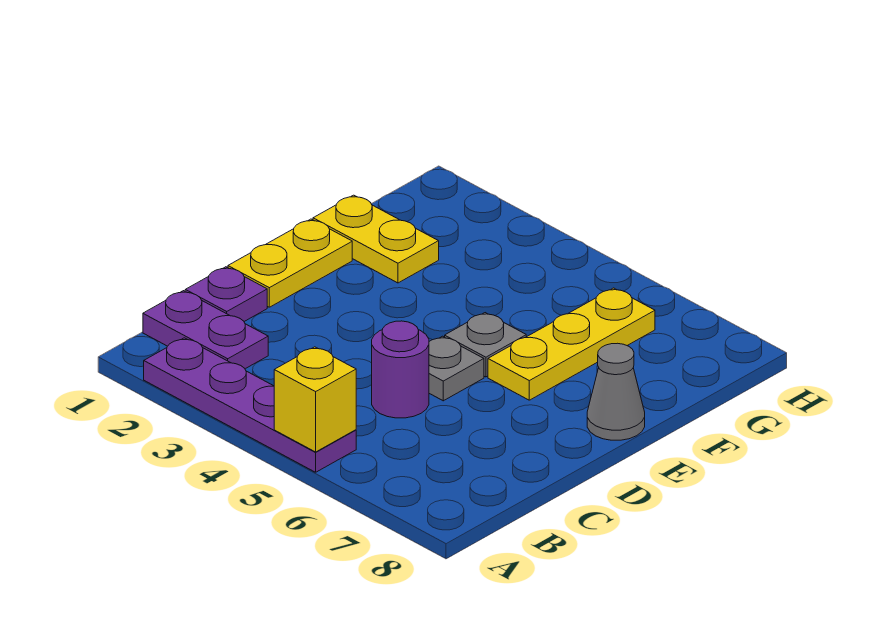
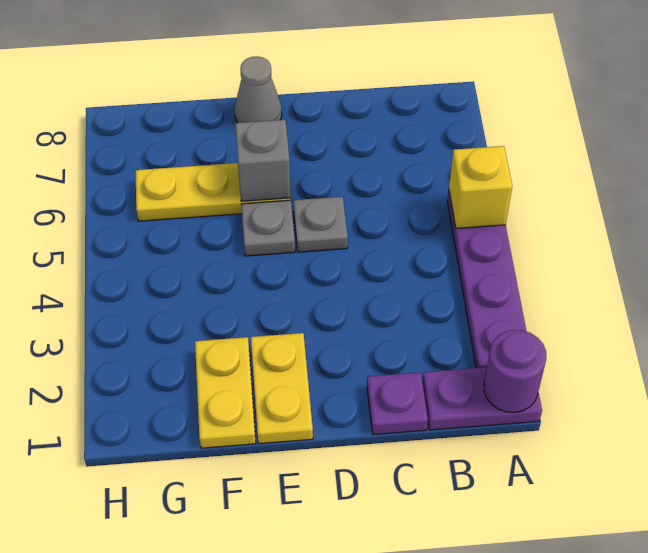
purple plate B1:B2 level 1 -> purple plate A1:B1 level 1
purple round brick C5 level 1 -> purple round brick A1 level 2
yellow plate D1:E1 level 1 -> yellow plate E1:E2 level 1
none -> grey brick E6 level 2

